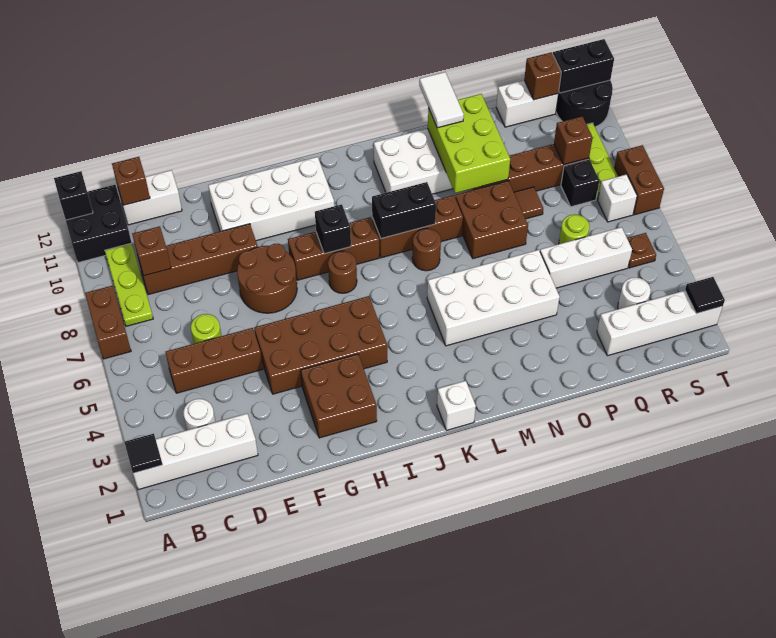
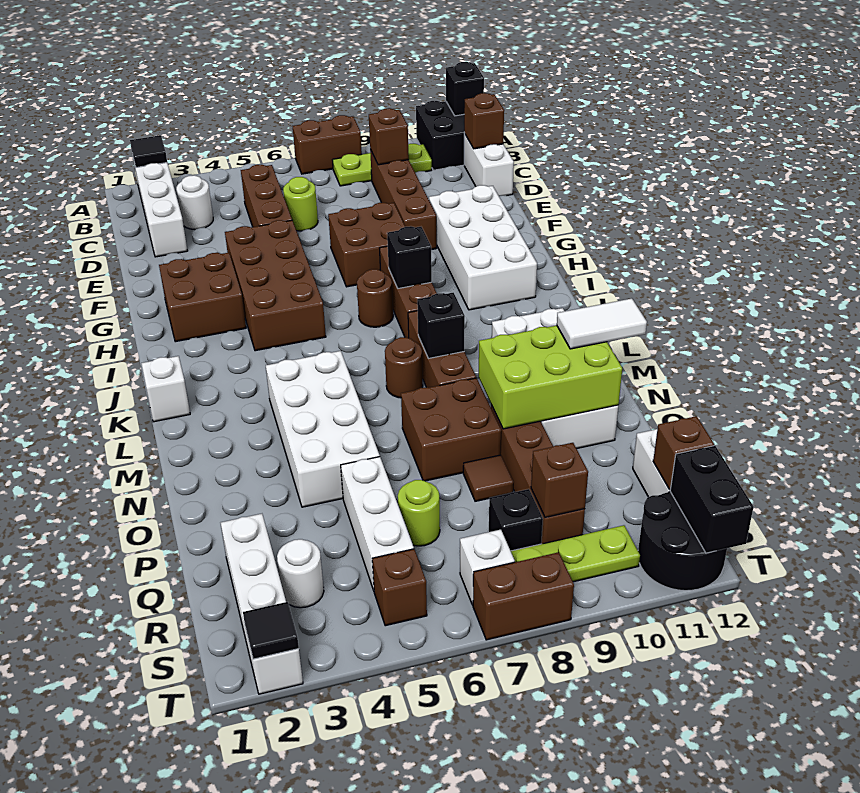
brown round brick F7:G8 level 1 -> brown brick F7:G8 level 1
black brick K8:L8 level 2 -> black brick L8 level 2
brown plate S5 level 1 -> brown brick S5 level 1

